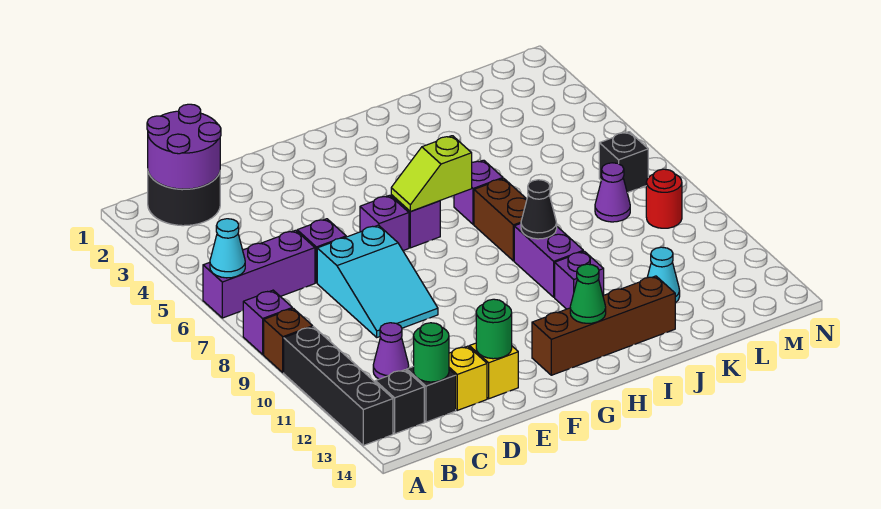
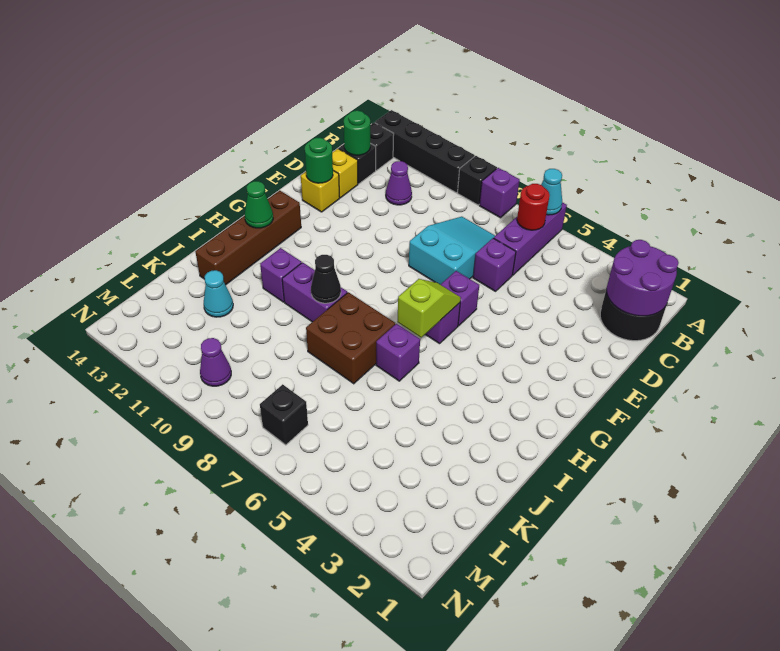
brown brick A9 level 1 -> black brick A9 level 1
cyan slope D7:E9 level 1 top 7 -> cyan slope C7:E8 level 1 top E
brown brick I7:I8 level 1 -> brown brick I7:J8 level 1
purple cone L8 level 1 -> purple cone M10 level 1
red round brick M9 level 1 -> red round brick B6 level 2

